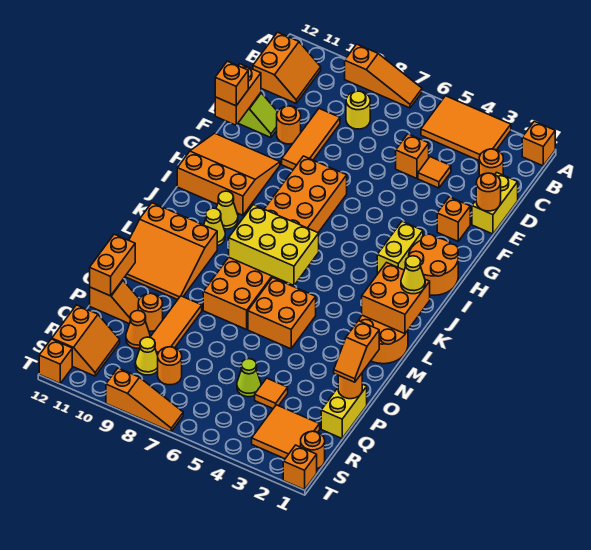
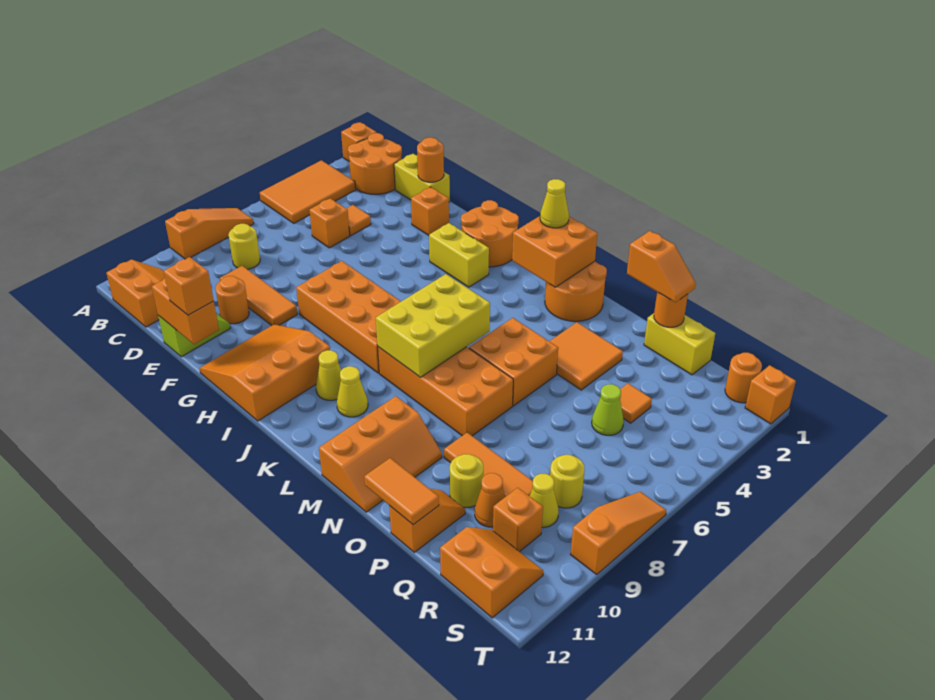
orange round brick C2 level 1 -> orange round brick B1:C2 level 1
orange slope L10:N12 level 1 top L -> orange slope M10:N12 level 1 top M
orange brick O12:P12 level 2 -> orange tile O12:P12 level 2
orange round brick P10 level 1 -> yellow round brick P10 level 1
orange tile R2:S3 level 1 -> orange tile N3:O4 level 1
orange round brick R8 level 1 -> yellow round brick R8 level 1
orange brick T12 level 1 -> orange brick R10 level 1

